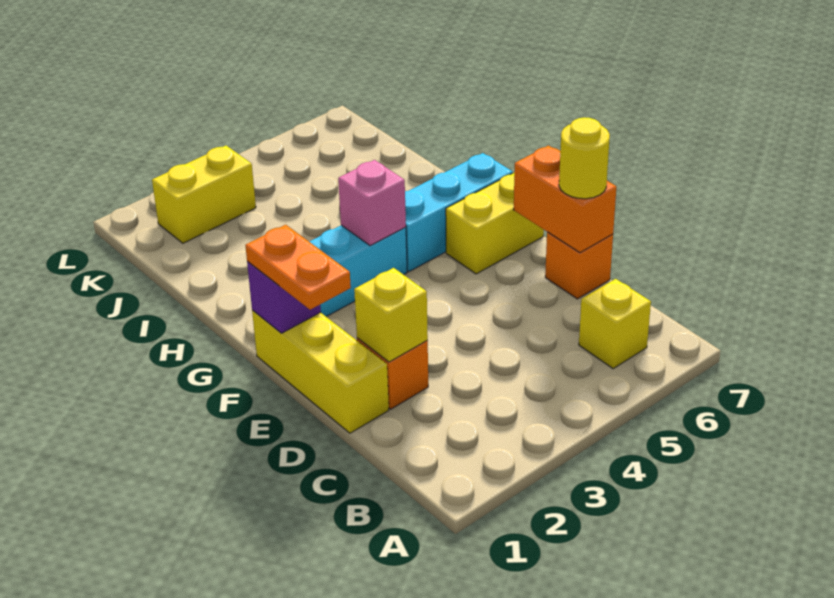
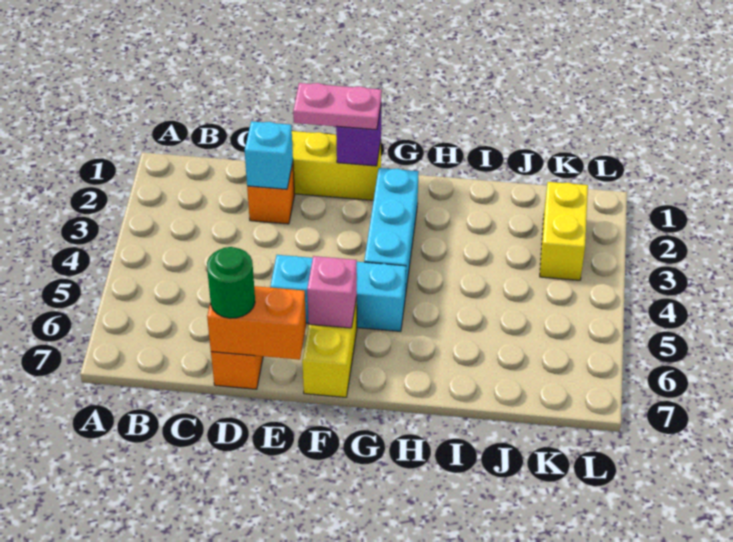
yellow brick B6 level 1 -> none
yellow brick D2 level 2 -> cyan brick D2 level 2
yellow round brick D7 level 3 -> green round brick D7 level 3
orange plate E1:F1 level 3 -> pink plate E1:F1 level 3
pink brick G4 level 2 -> pink brick F6 level 2
cyan brick G5:G7 level 1 -> cyan brick E5:G5 level 1

